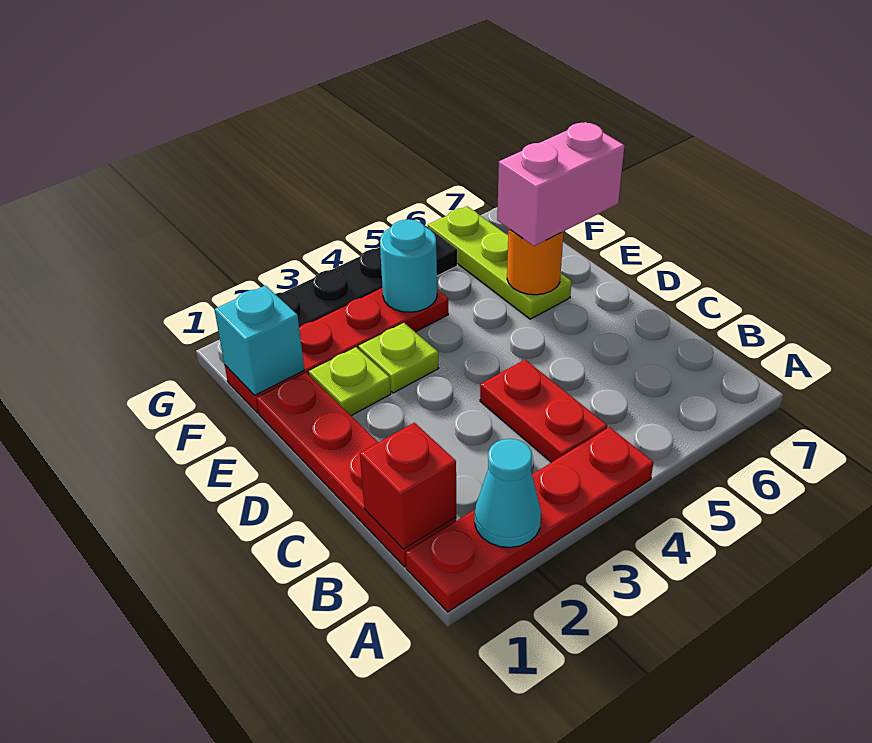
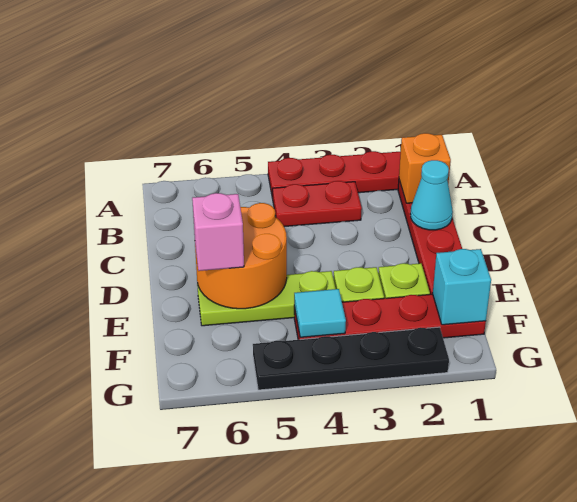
cyan cone A2 level 2 -> cyan cone C1 level 2
red brick B1 level 2 -> orange brick B1 level 2
red plate B4:C4 level 1 -> red plate B3:B4 level 1
lime plate E6:G6 level 1 -> lime plate E4:E6 level 1
orange round brick E6 level 2 -> orange round brick D5:E6 level 2
pink brick E6:E7 level 3 -> pink brick E6 level 3
cyan round brick F4 level 2 -> cyan tile F4 level 2

